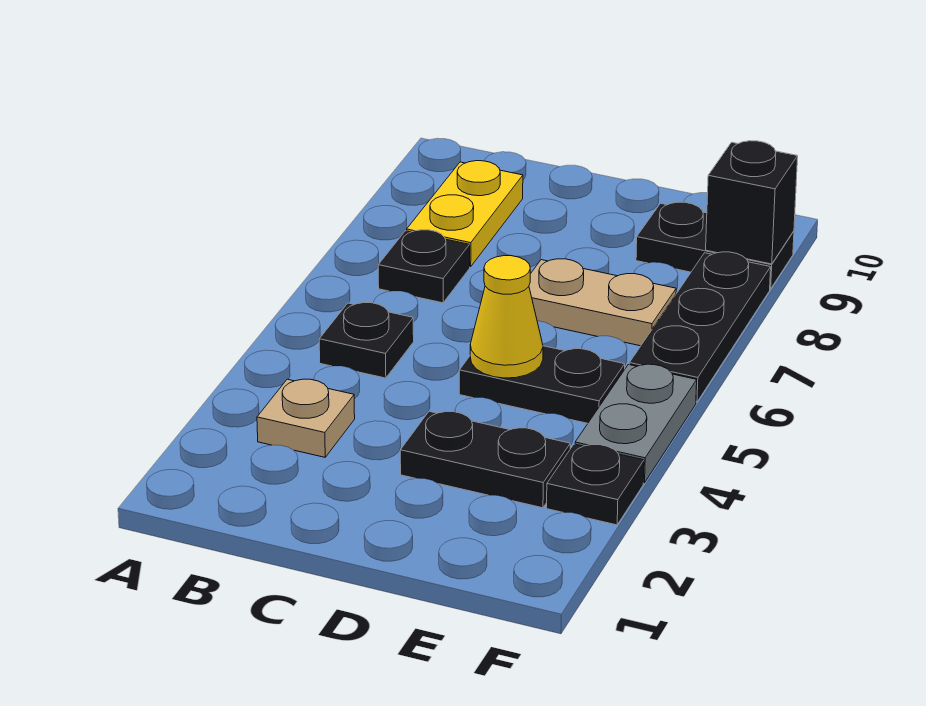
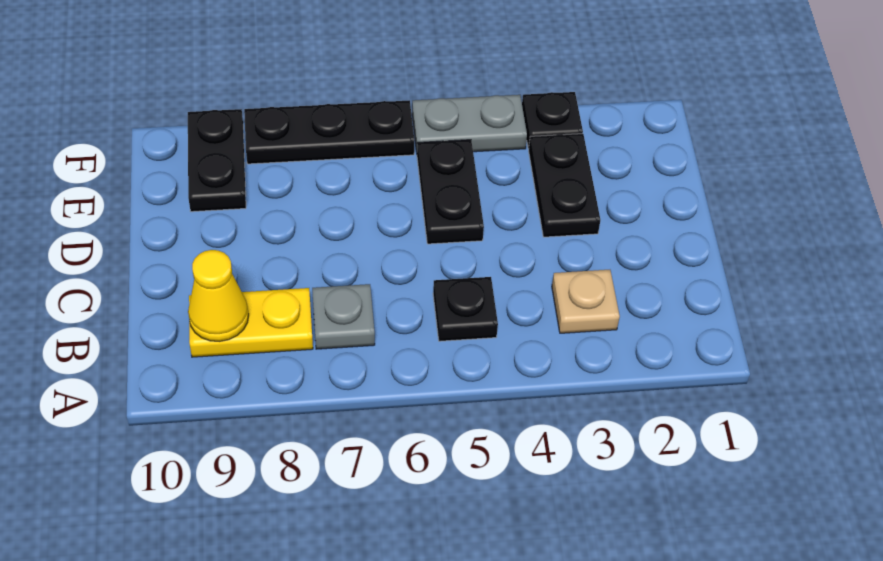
black plate B7 level 1 -> grey plate B7 level 1
yellow cone D5 level 2 -> yellow cone B9 level 2
tan plate D7:E7 level 1 -> none
black brick F9 level 2 -> none

